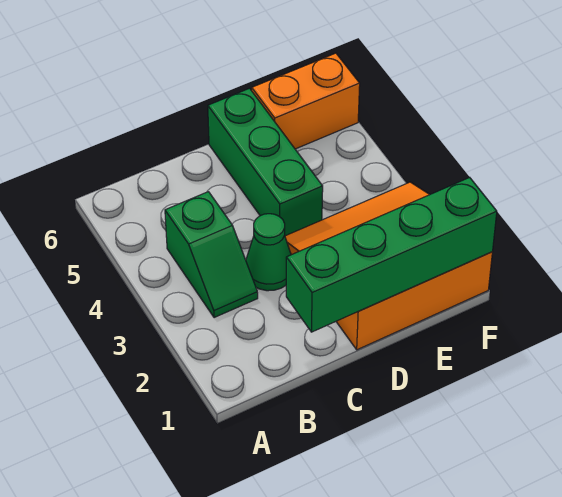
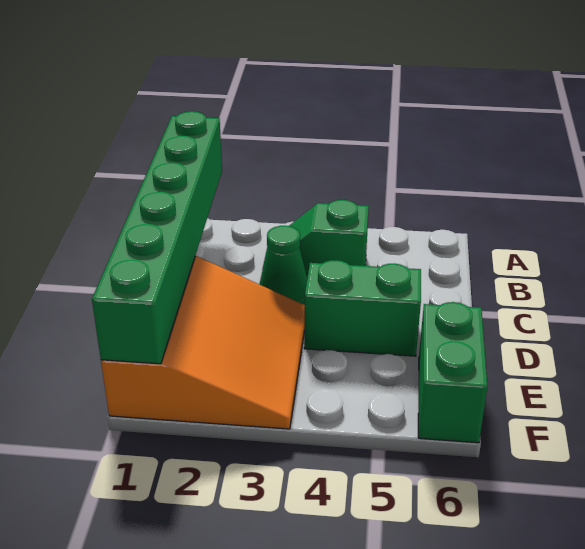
green brick C1:F1 level 2 -> green brick A1:F1 level 2
green brick D4:D6 level 1 -> green brick D4:D5 level 1
orange brick E6:F6 level 1 -> green brick E6:F6 level 1

